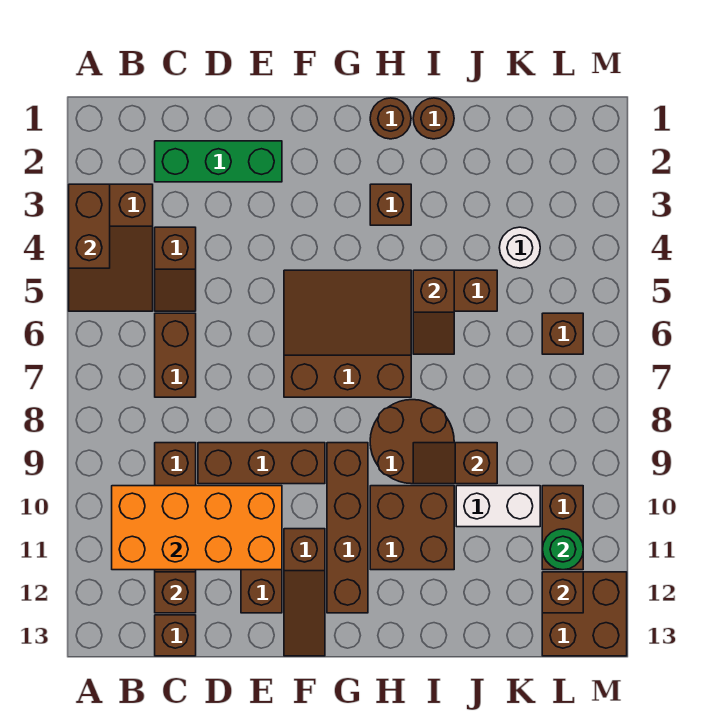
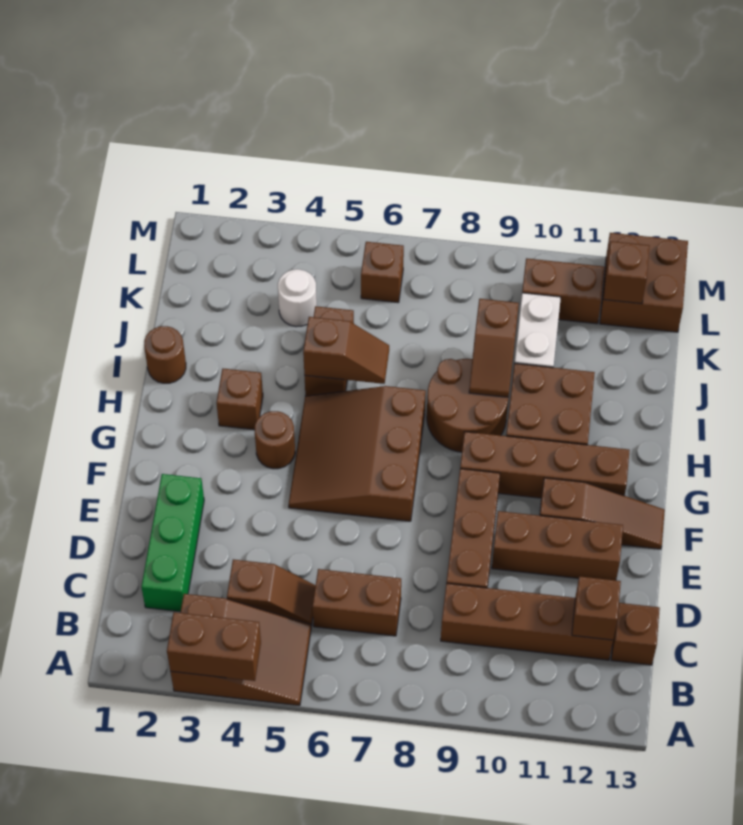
orange brick B10:E11 level 2 -> none
brown round brick H1 level 1 -> brown round brick G4 level 1
green round brick L11 level 2 -> none

